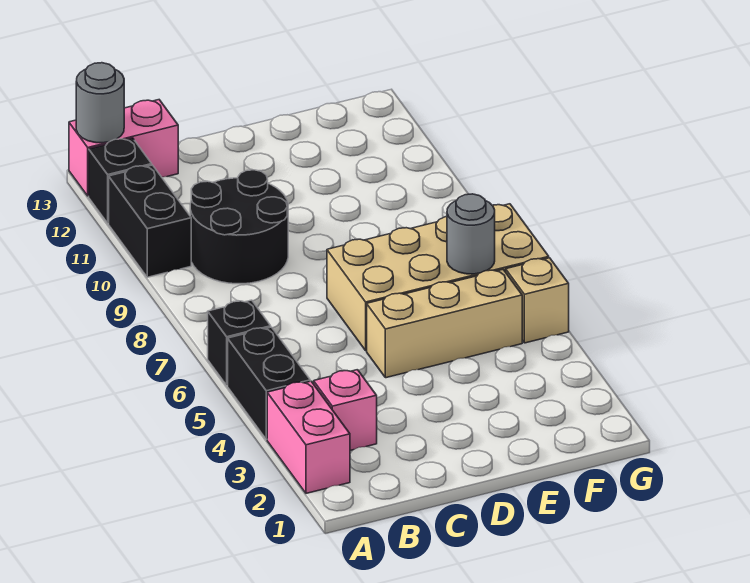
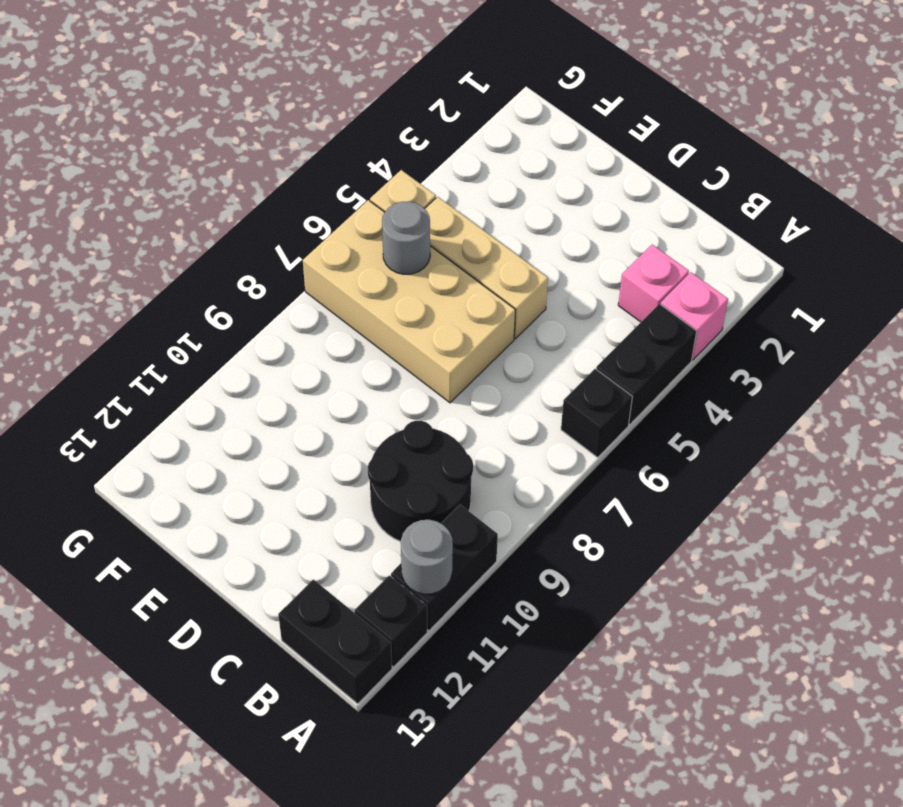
pink brick A2:A3 level 1 -> pink brick A3 level 1
pink brick A13:B13 level 1 -> black brick A13:B13 level 1
grey round brick A13 level 2 -> grey round brick A11 level 2

